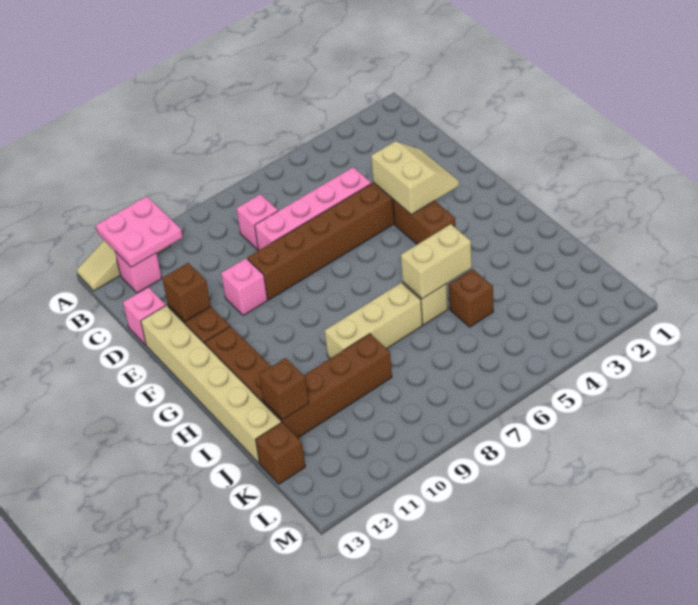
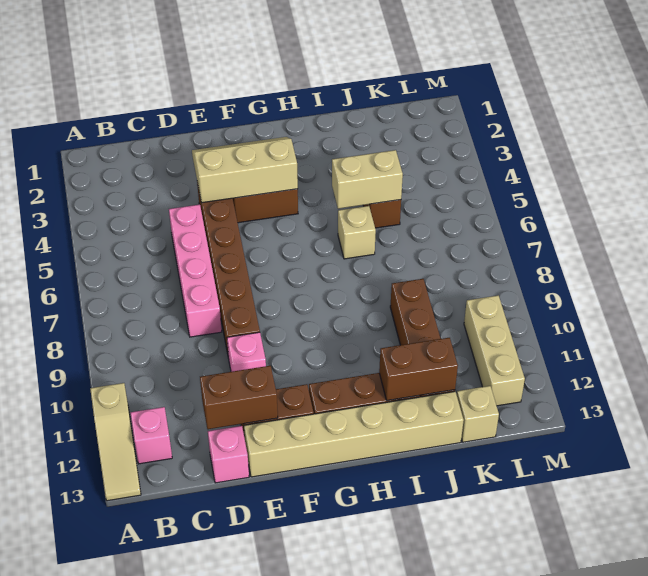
pink plate A11:B12 level 2 -> none
pink brick C8 level 1 -> none
tan slope E3:F4 level 2 top 4 -> tan slope E3:G4 level 2 top 4
brown brick E12 level 2 -> brown brick D12:E12 level 2
tan brick I5:I6 level 2 -> tan brick I5:J5 level 2
tan brick I7:I9 level 1 -> tan brick L10:L12 level 1
brown brick J12 level 2 -> brown brick I12:J12 level 2
brown brick K13 level 1 -> tan brick K13 level 1

